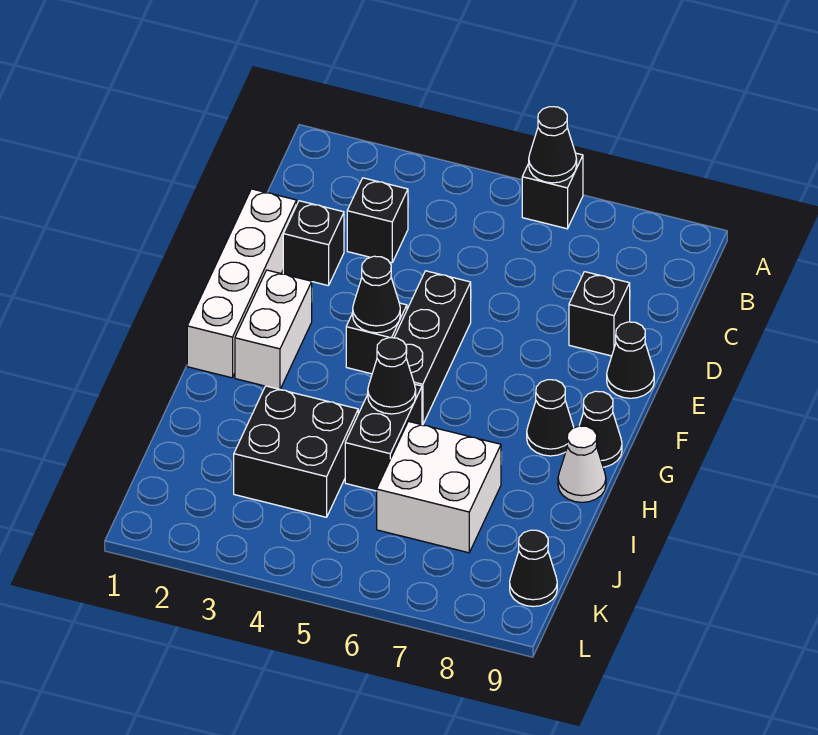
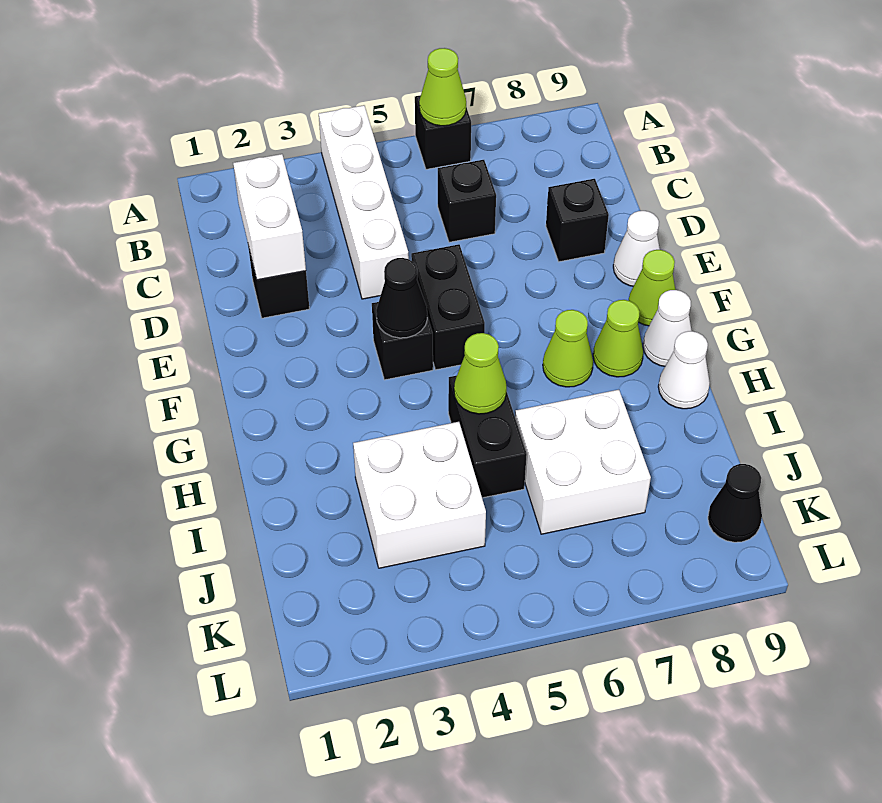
black cone A6 level 2 -> lime cone A6 level 2
black brick C3 level 1 -> black brick C6 level 1
white brick D1:G1 level 1 -> white brick A4:D4 level 1
black brick E5:G5 level 1 -> black brick E5:F5 level 1
black cone E9 level 1 -> white cone E9 level 1
white brick F2:G2 level 1 -> white brick C2:D2 level 2
none -> lime cone F9 level 1
none -> lime cone G7 level 1
black cone G8 level 1 -> lime cone G8 level 1
black cone G9 level 1 -> white cone G9 level 1
black cone H5 level 2 -> lime cone H5 level 2
black brick I3:J4 level 1 -> white brick I3:J4 level 1

